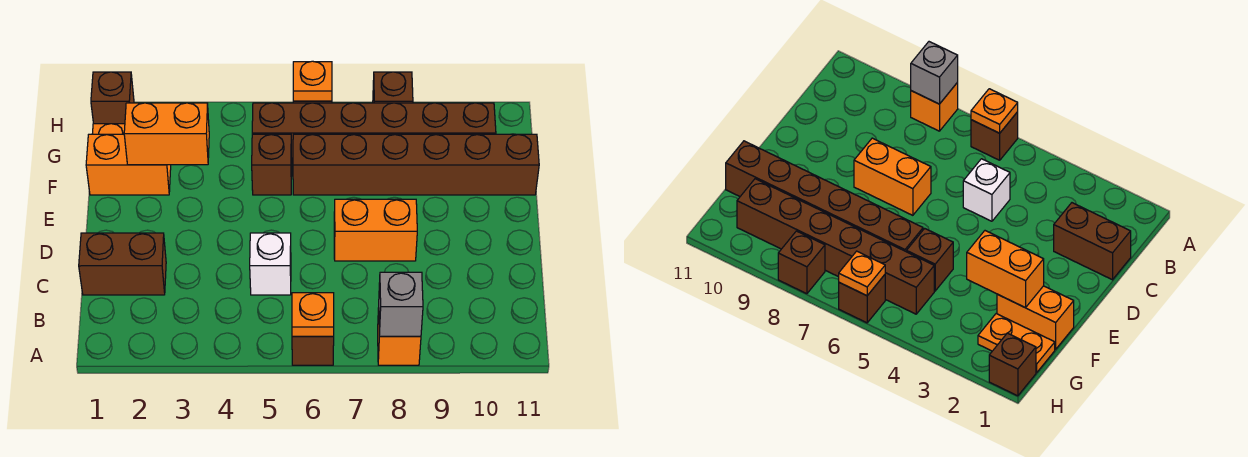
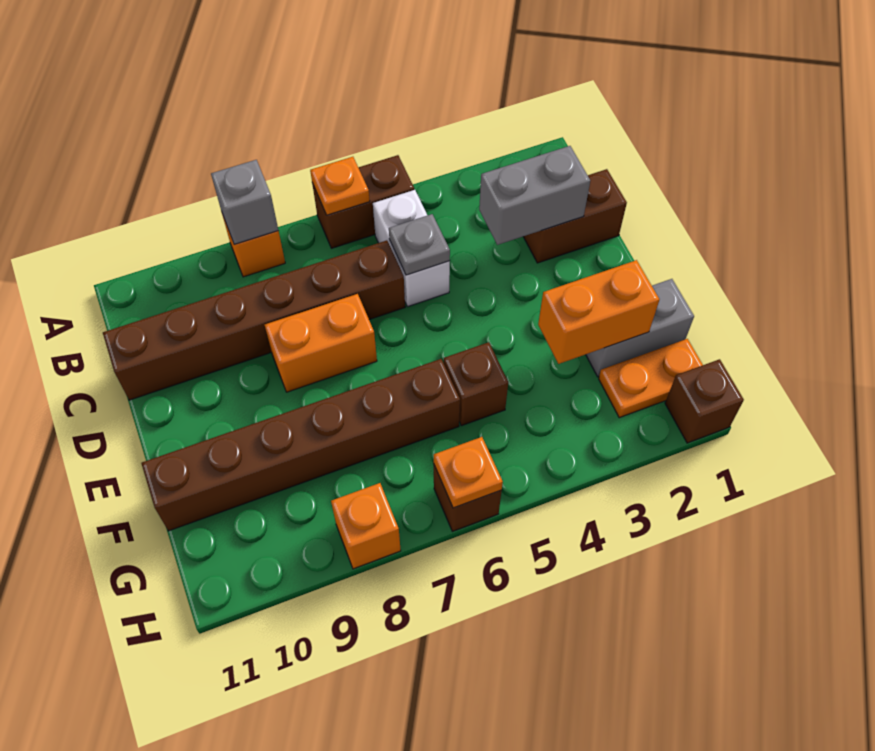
brown brick A6 level 1 -> brown brick A5:A6 level 1
none -> grey brick C2:C3 level 2
white brick C5 level 1 -> white brick B5:C5 level 1
none -> grey plate C5 level 2
orange brick F1:F2 level 1 -> grey brick F1:F2 level 1
brown brick G5:G10 level 1 -> brown brick C6:C11 level 1
brown brick H8 level 1 -> orange brick H8 level 1

